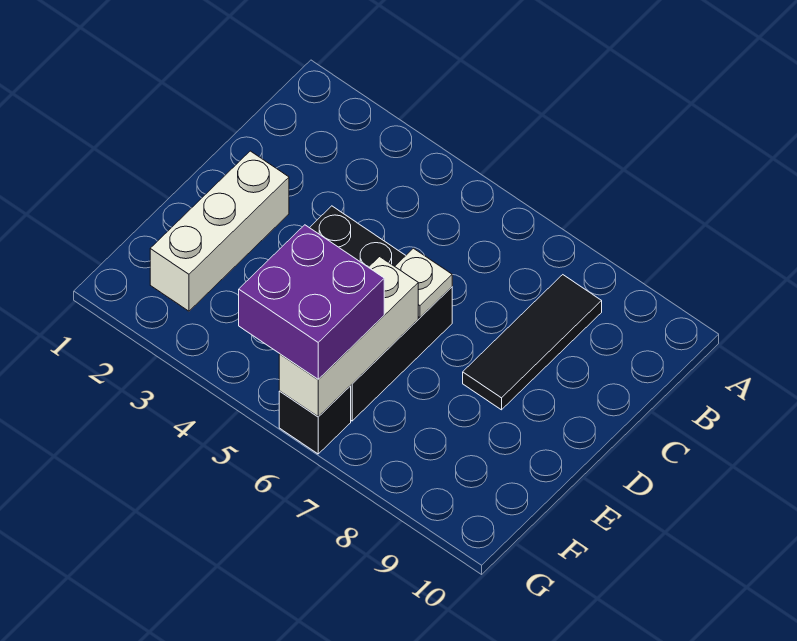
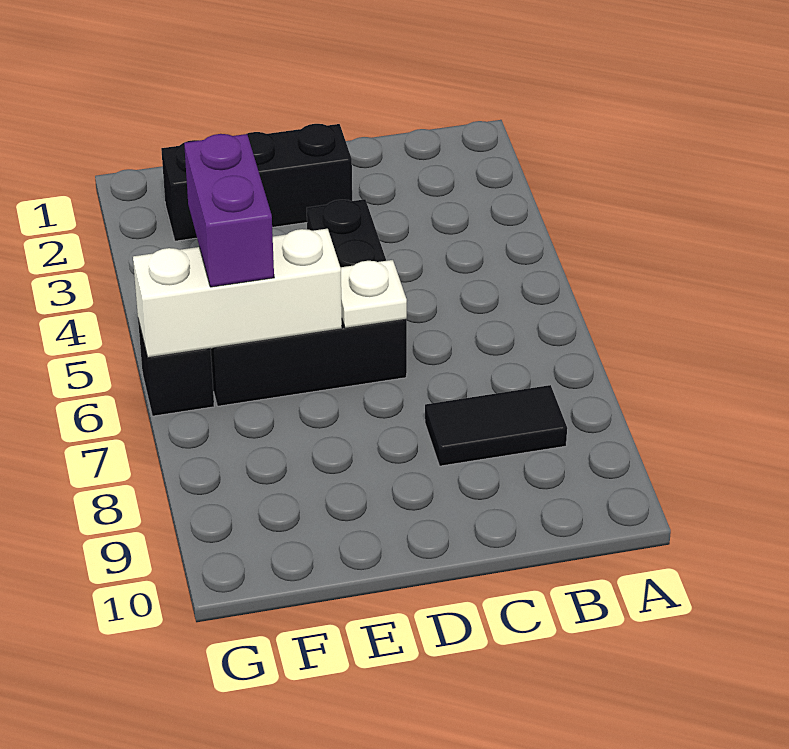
black tile B8:D8 level 1 -> black tile B8:C8 level 1
white brick D2:F2 level 1 -> black brick D2:F2 level 1
purple brick F5:G6 level 3 -> purple brick F5:F6 level 3

